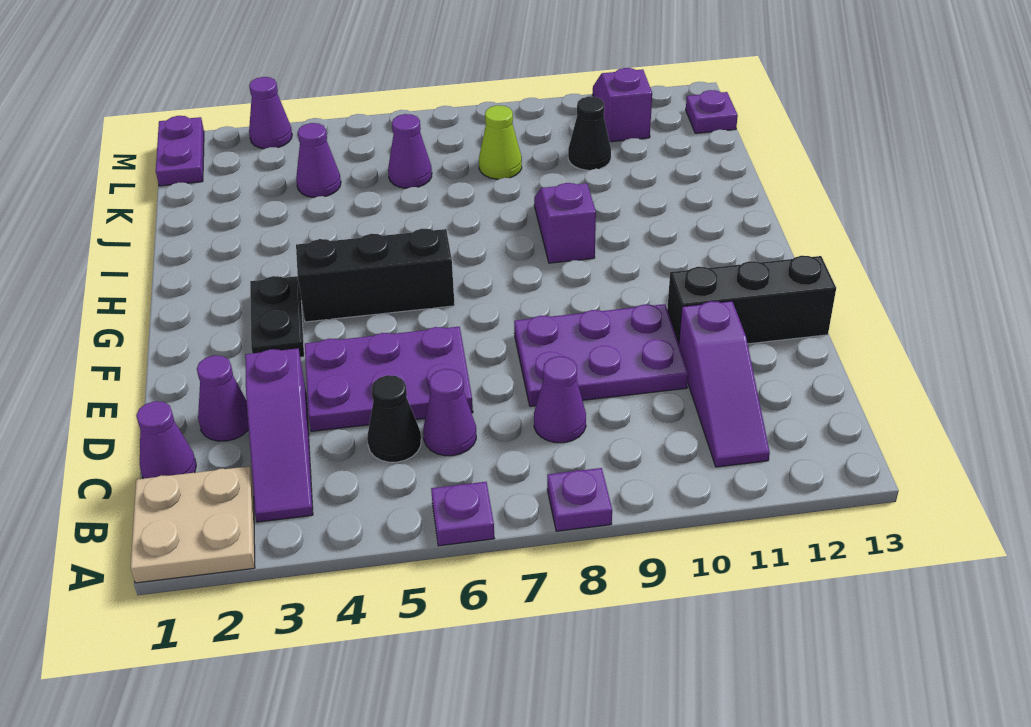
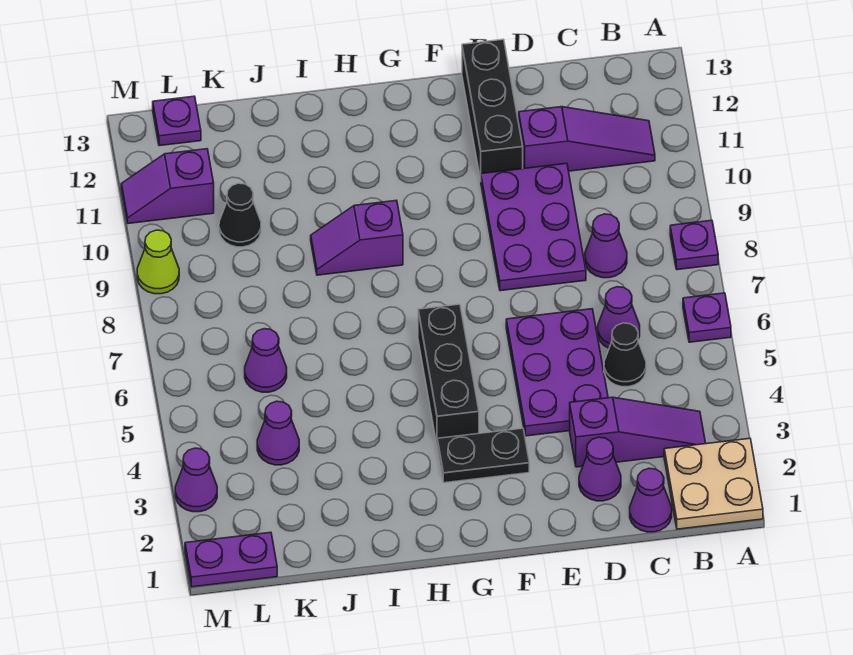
lime cone K8 level 1 -> lime cone M9 level 1

